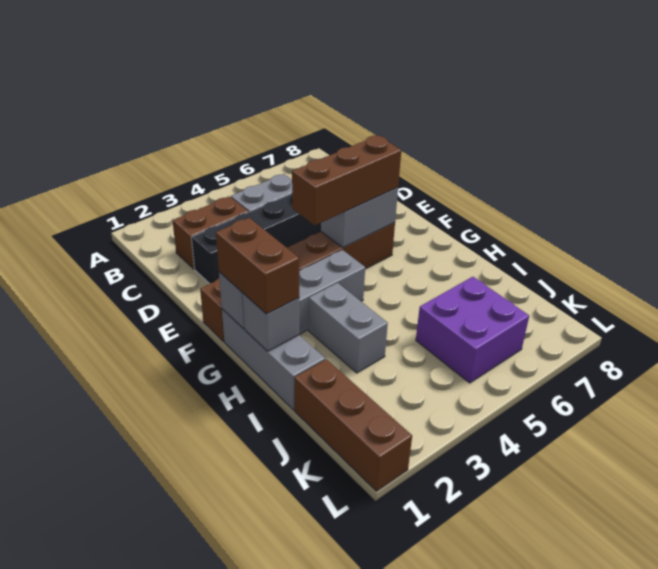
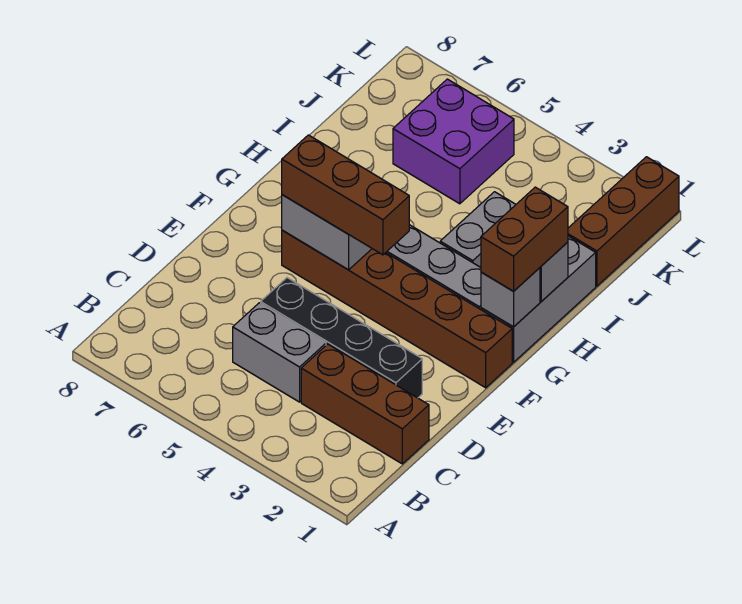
brown brick C2:C3 level 1 -> brown brick C1:C3 level 1

